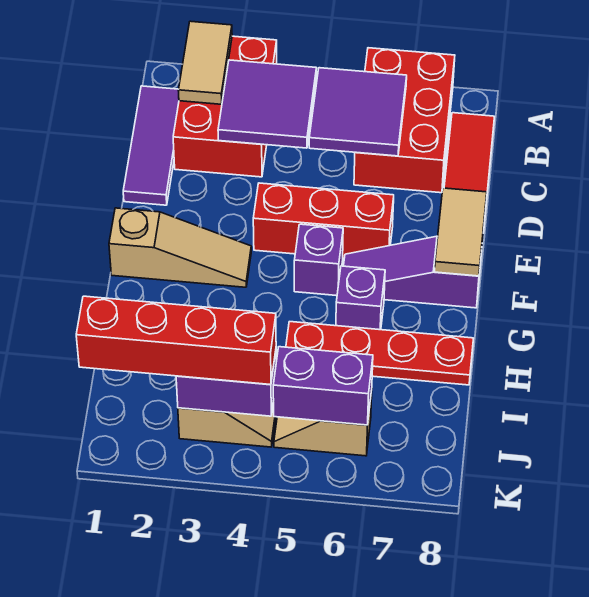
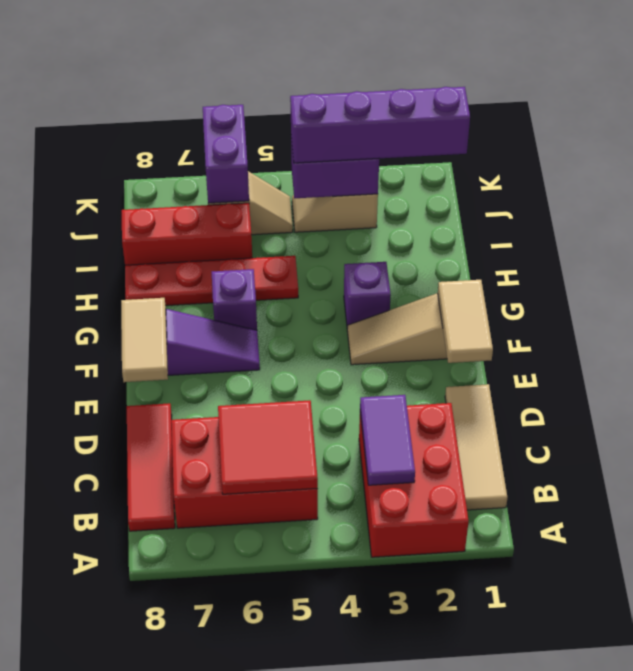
tan tile A2:B2 level 2 -> tan tile E1:F1 level 2
red brick A6:C7 level 1 -> red brick B5:C7 level 1
purple tile B1:D1 level 1 -> tan tile B1:D1 level 1
purple tile B3:C4 level 2 -> purple tile B3:C3 level 2
purple tile B5:C6 level 2 -> red tile B5:C6 level 2
red brick E4:E6 level 1 -> red brick I6:I8 level 1
purple brick F5 level 1 -> purple brick G3 level 1
red brick J1:J4 level 3 -> purple brick J1:J4 level 3
purple brick J5:J6 level 2 -> purple brick J6:K6 level 2

